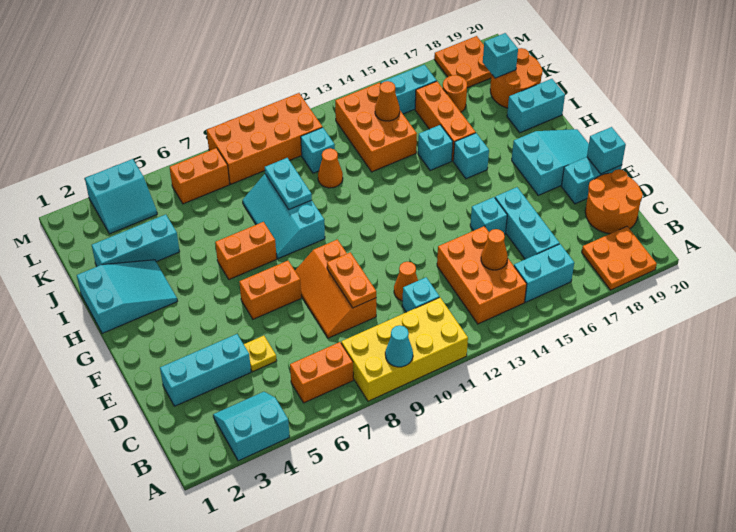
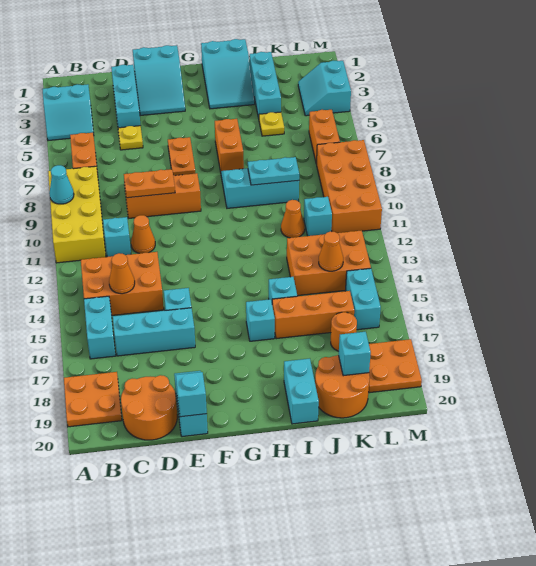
cyan slope A3:B4 level 1 top A -> cyan slope A3:B4 level 1 top 3
orange brick F6:F7 level 1 -> orange plate F6:F7 level 1
cyan slope F18:G20 level 1 top 18 -> cyan slope E1:F3 level 1 top 1
none -> yellow plate J5 level 1

